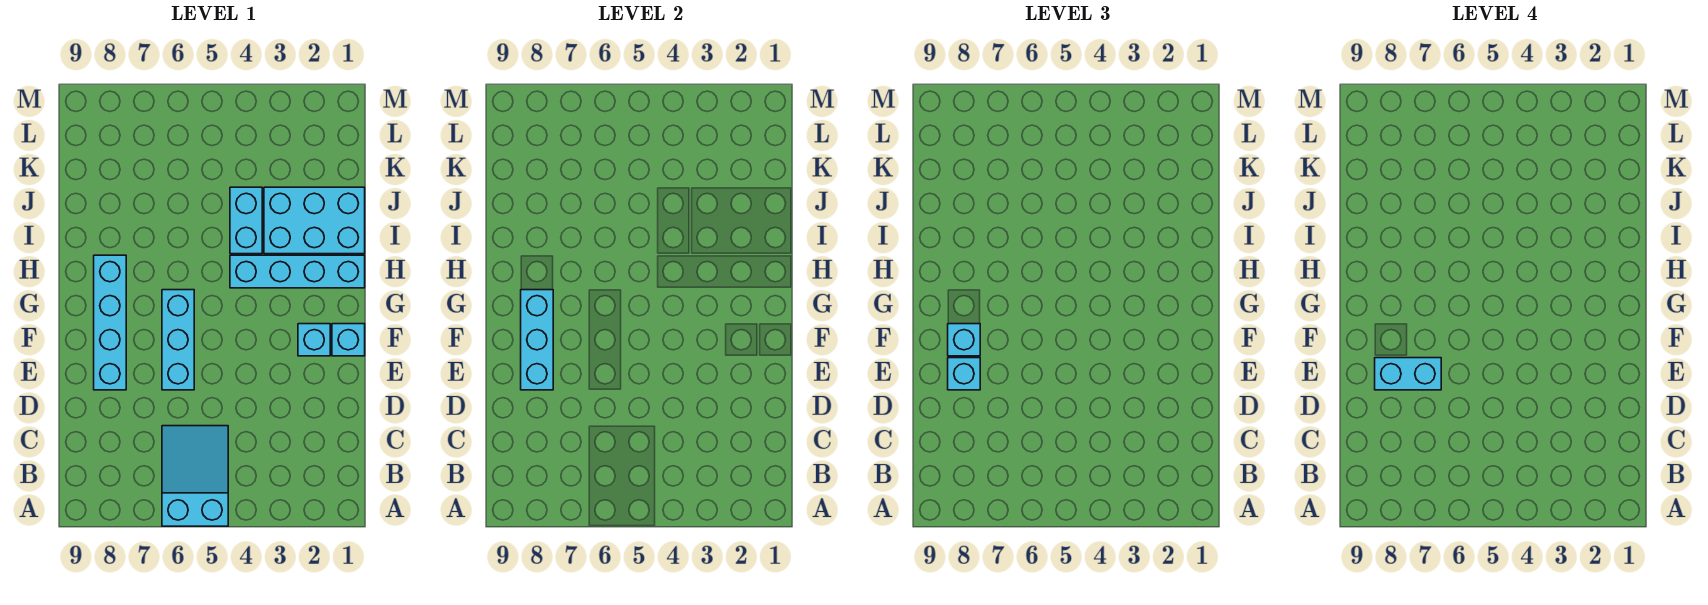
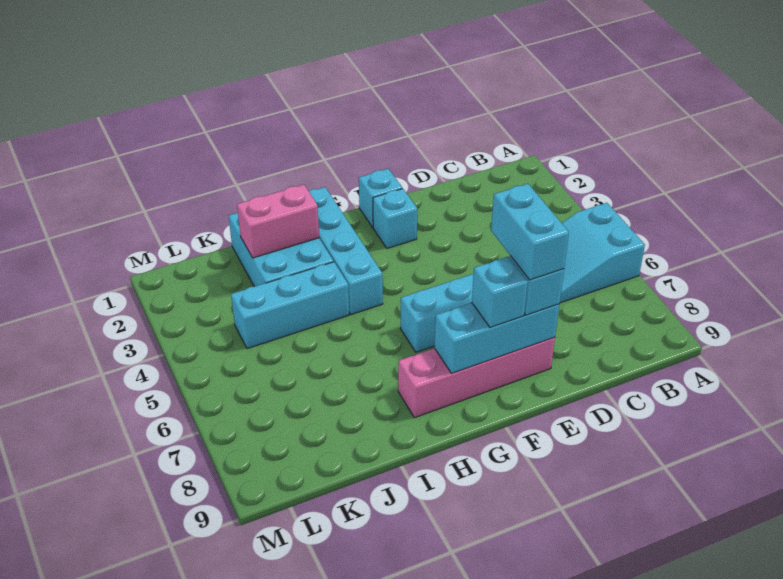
cyan brick E8:H8 level 1 -> pink brick E8:H8 level 1
none -> pink brick I2:J2 level 2
cyan brick I4:J4 level 1 -> cyan brick I4:K4 level 1

